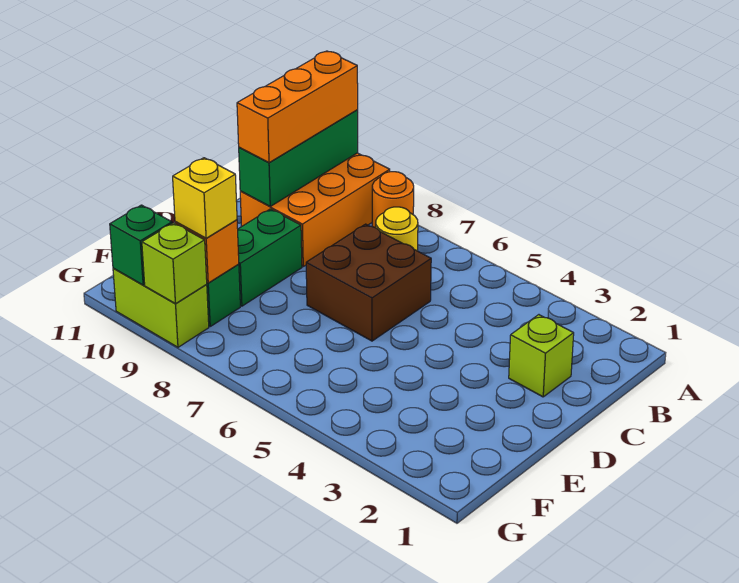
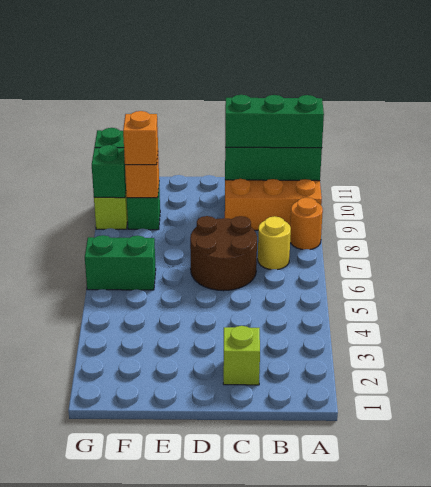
orange brick A10:C10 level 3 -> green brick A10:C10 level 3
brown brick C6:D7 level 1 -> brown round brick C6:D7 level 1
green brick D9:E9 level 1 -> green brick F6:G6 level 1
yellow brick F9 level 3 -> orange brick F9 level 3
lime brick G9 level 2 -> green brick G9 level 2

